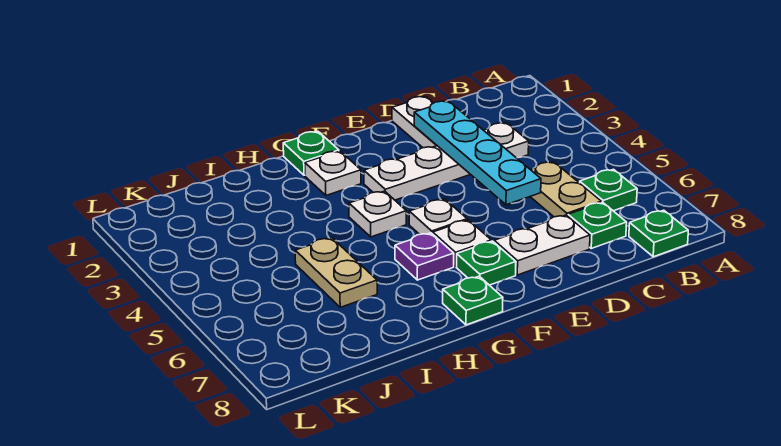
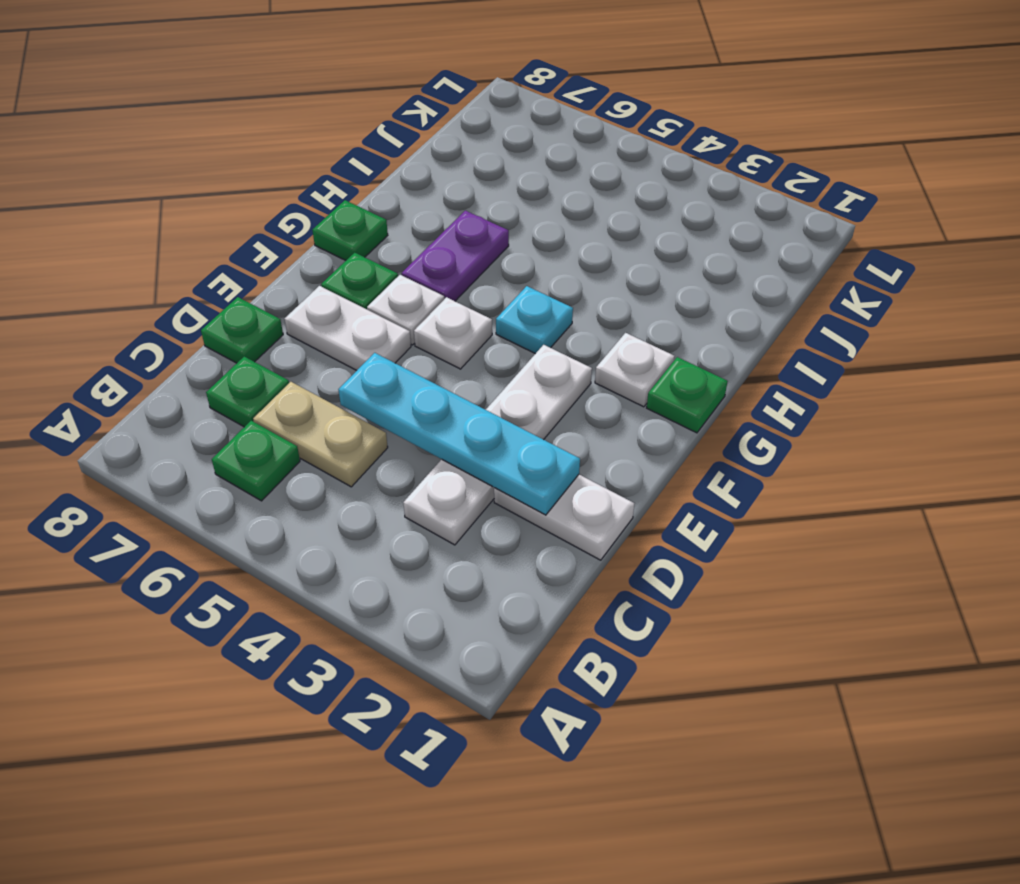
green plate B8 level 1 -> green plate D8 level 1
white plate D7:E7 level 1 -> white plate E6:E7 level 1
white plate G4 level 1 -> cyan plate G4 level 1
purple plate G6 level 1 -> purple plate G6:H6 level 1
tan plate I5:I6 level 1 -> none

